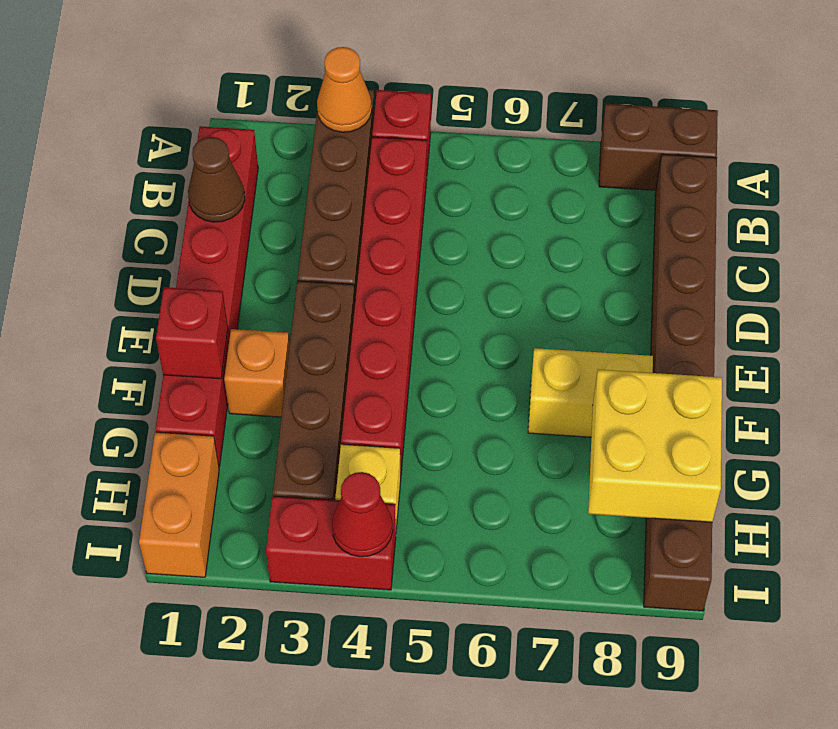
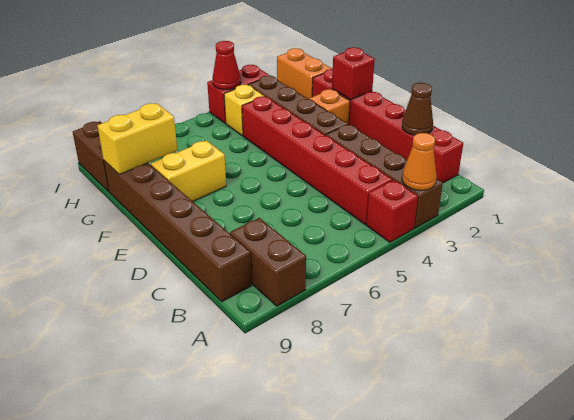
brown brick A8:A9 level 1 -> brown brick A8:B8 level 1
yellow brick G8:H9 level 2 -> yellow brick G8:G9 level 2

